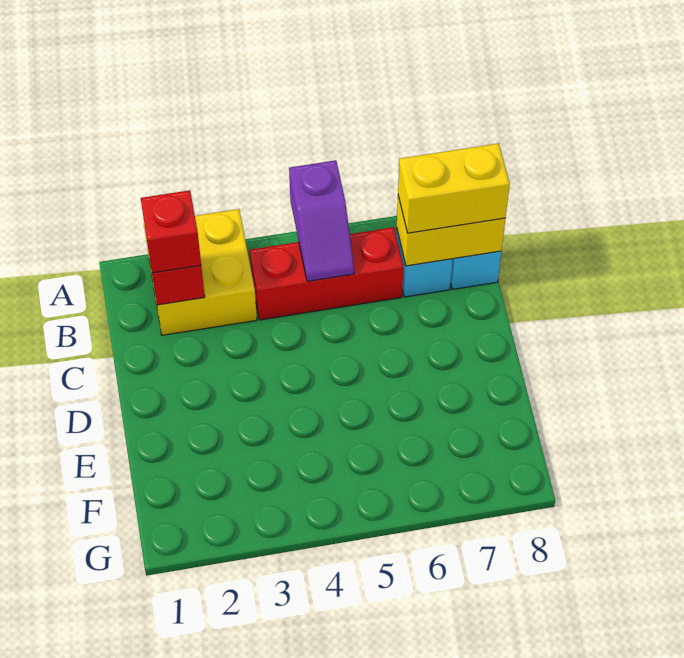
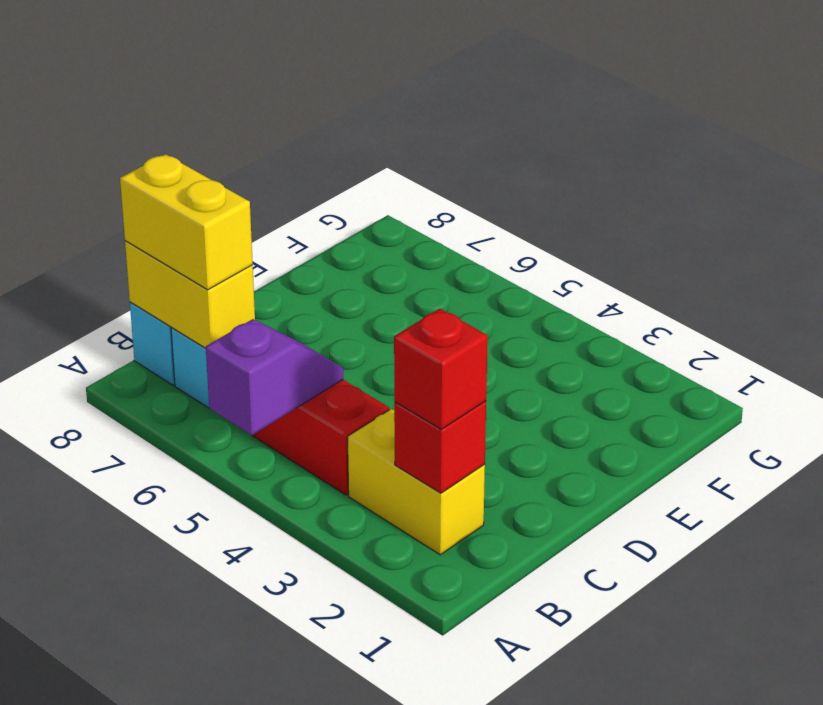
yellow brick A2:B3 level 1 -> yellow brick B2:B3 level 1

